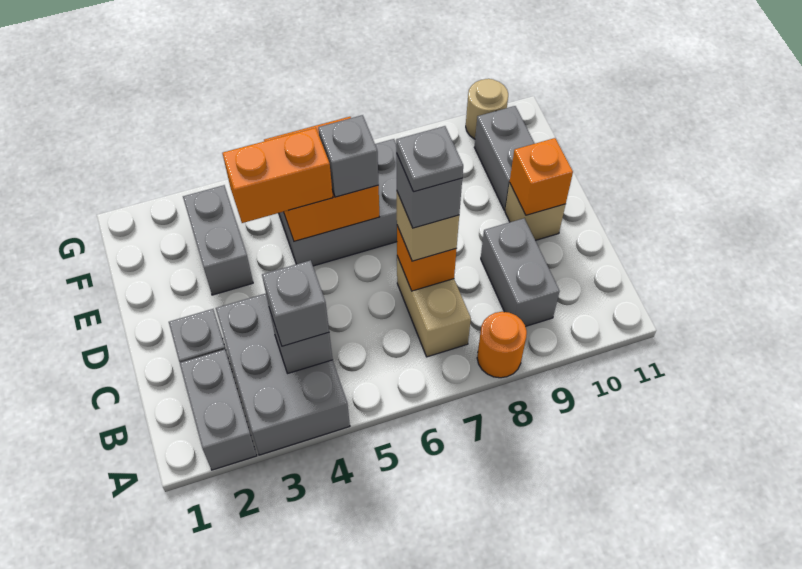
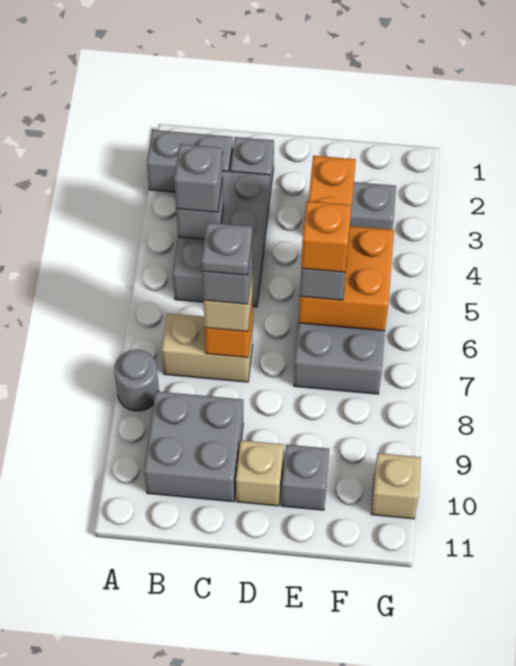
grey brick A3:C4 level 1 -> grey brick B3:C5 level 1
orange round brick A8 level 1 -> grey round brick A8 level 1
grey brick B9:C9 level 1 -> grey brick B9:C10 level 1
orange brick D10 level 2 -> orange brick E6 level 4
grey brick E10:F10 level 1 -> grey brick E10 level 1
tan round brick G10 level 1 -> tan brick G10 level 1

